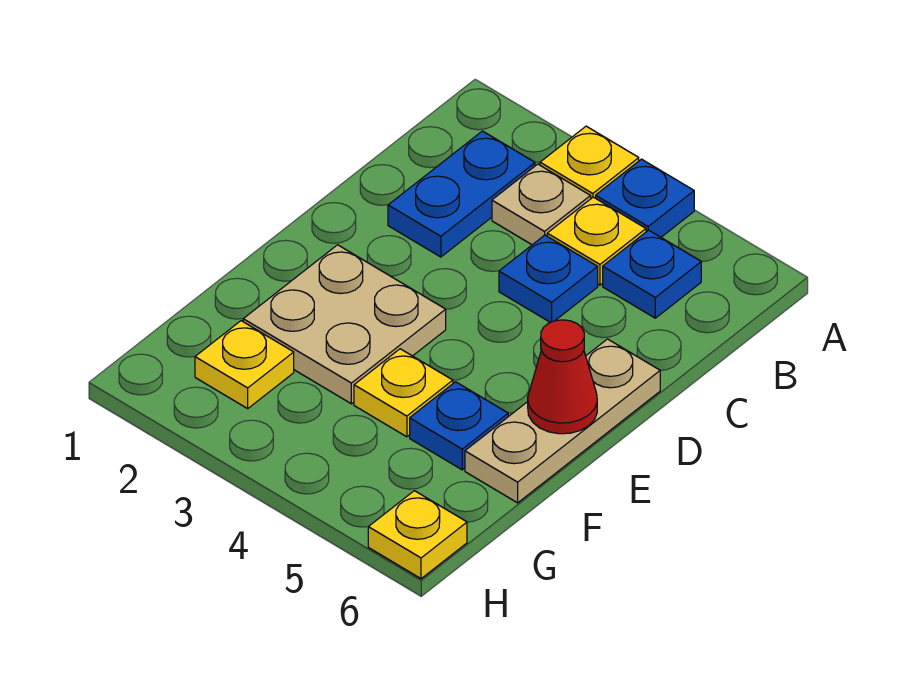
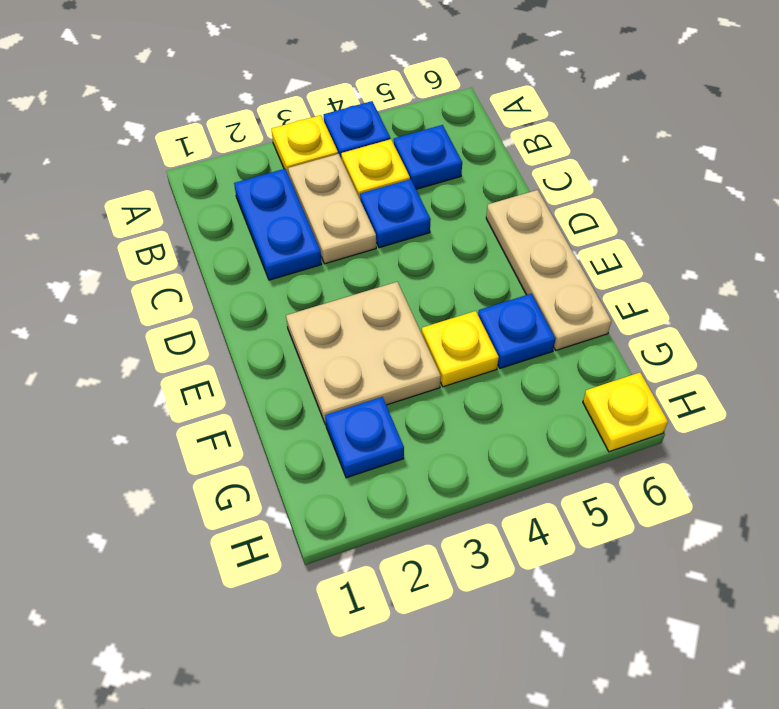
tan plate B3 level 1 -> tan plate B3:C3 level 1
red cone E6 level 2 -> none
yellow plate G2 level 1 -> blue plate G2 level 1

